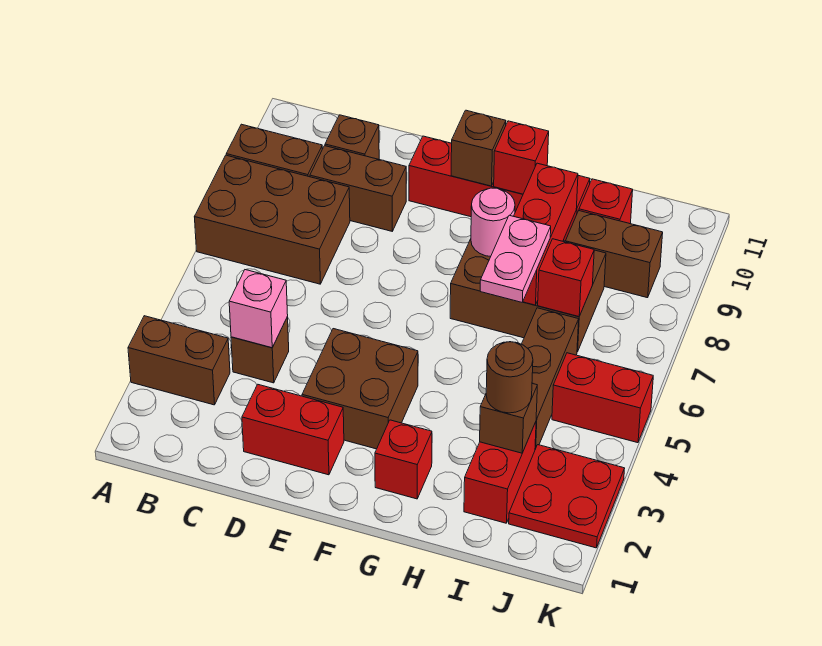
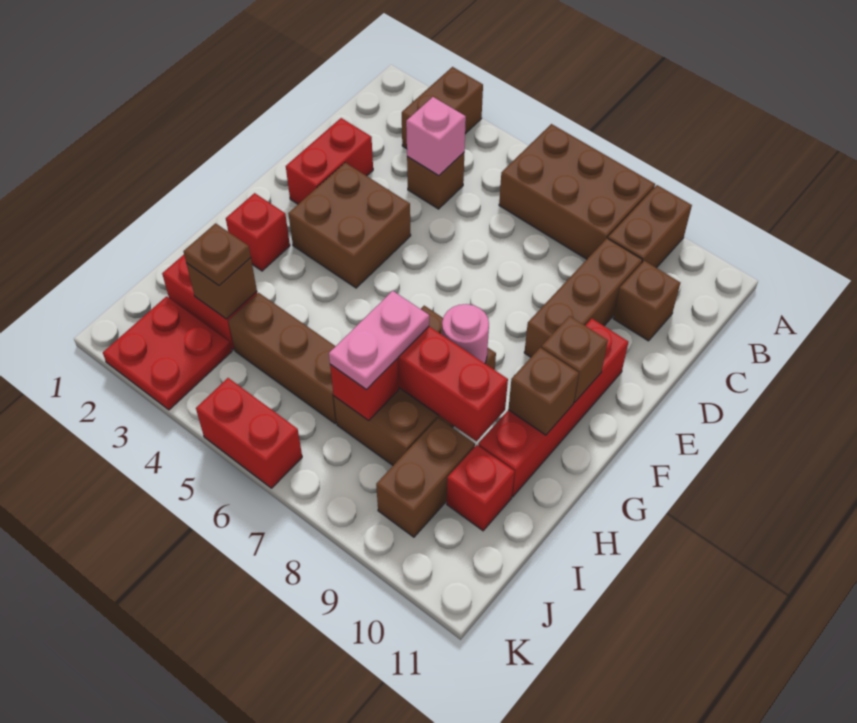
brown brick A7:C8 level 1 -> brown brick A6:B8 level 1
brown brick C9:D9 level 1 -> brown brick C9:E9 level 1
red brick G10 level 2 -> brown brick G10 level 2
pink plate H6:H7 level 3 -> pink plate H7:I7 level 3
brown round brick I3 level 3 -> brown plate I3 level 3
red brick J5:K5 level 1 -> red brick K5:K6 level 1

